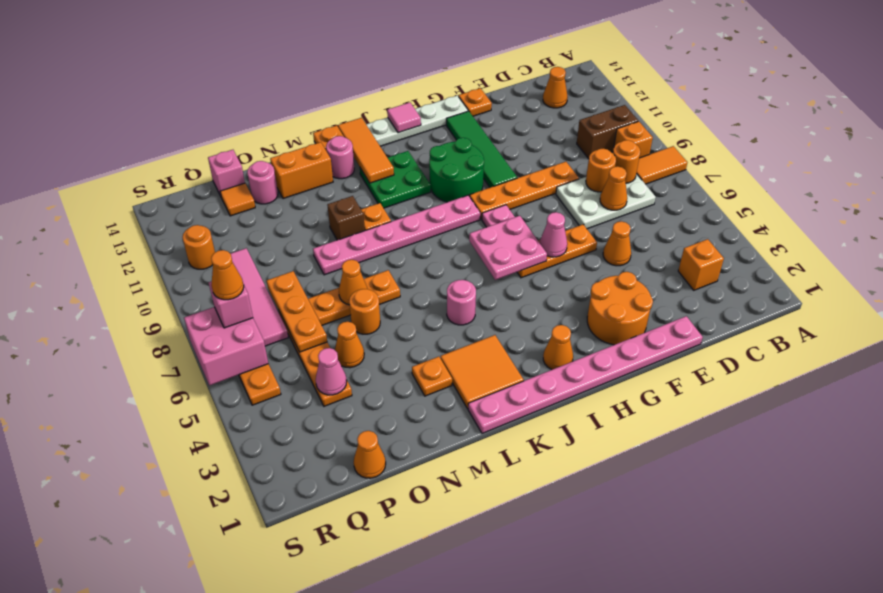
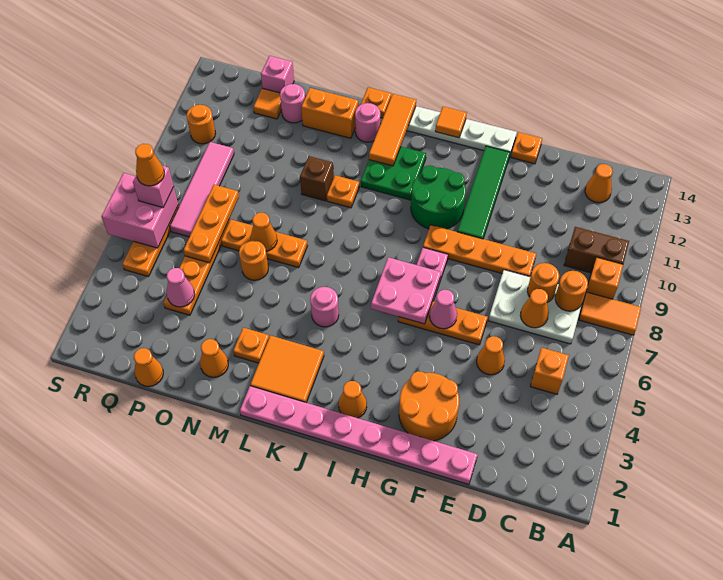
orange brick C3 level 1 -> orange brick C5 level 1
pink plate I9:N9 level 1 -> none
pink tile I14 level 2 -> orange tile I14 level 2
orange cone O5 level 1 -> orange cone N2 level 1

